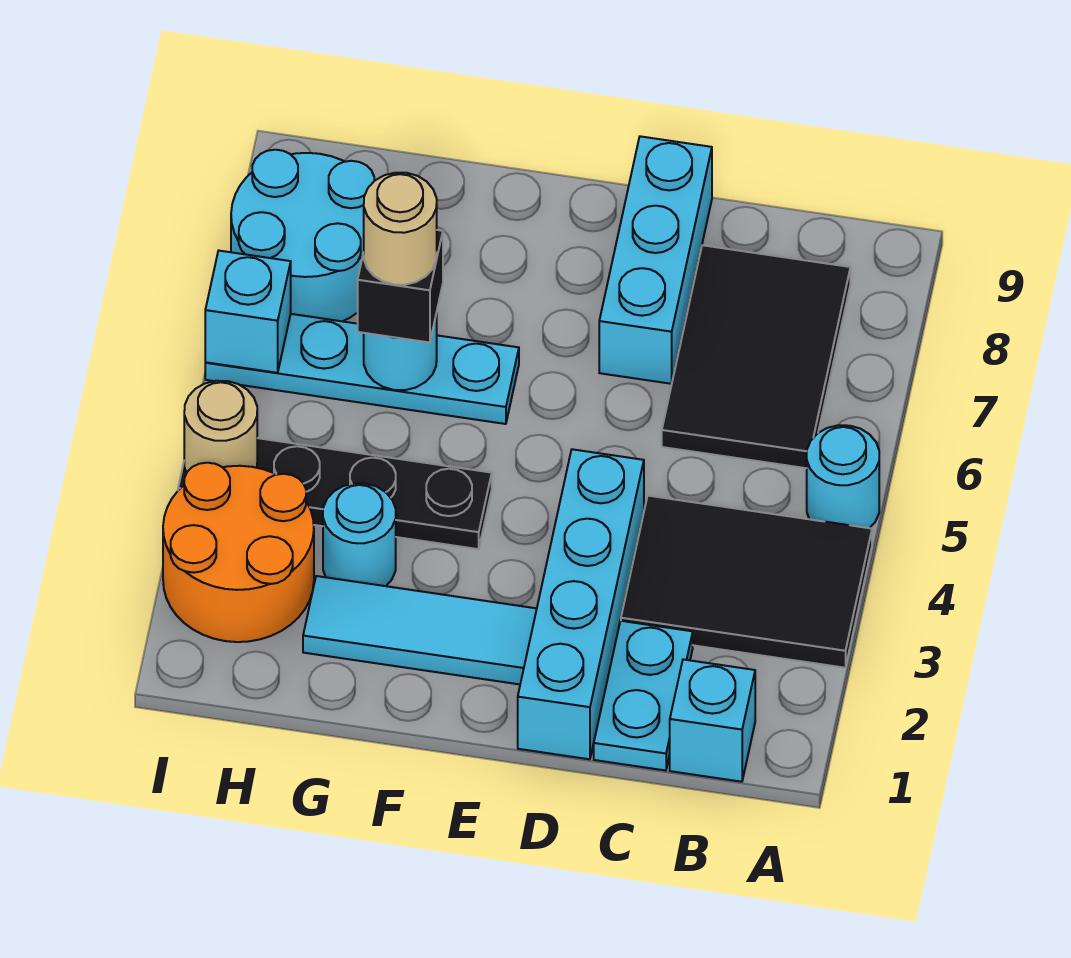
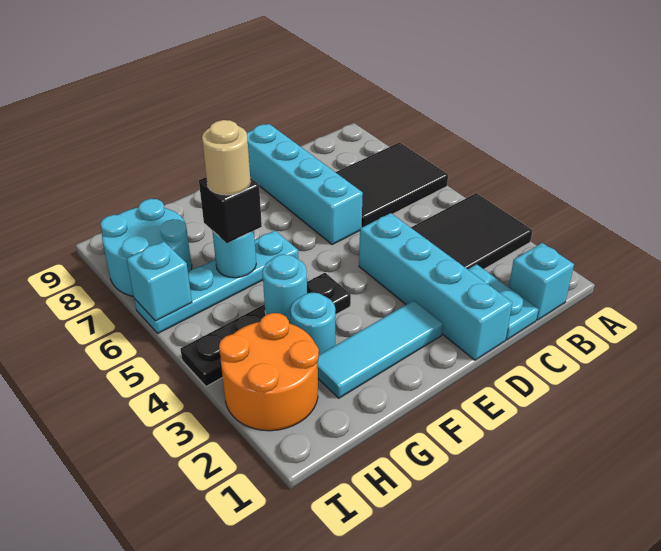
cyan round brick A5 level 1 -> cyan round brick G4 level 2
black tile B6:C8 level 1 -> black tile A6:C7 level 1
cyan brick D7:D9 level 1 -> cyan brick D6:D9 level 1
tan round brick I4 level 2 -> none

